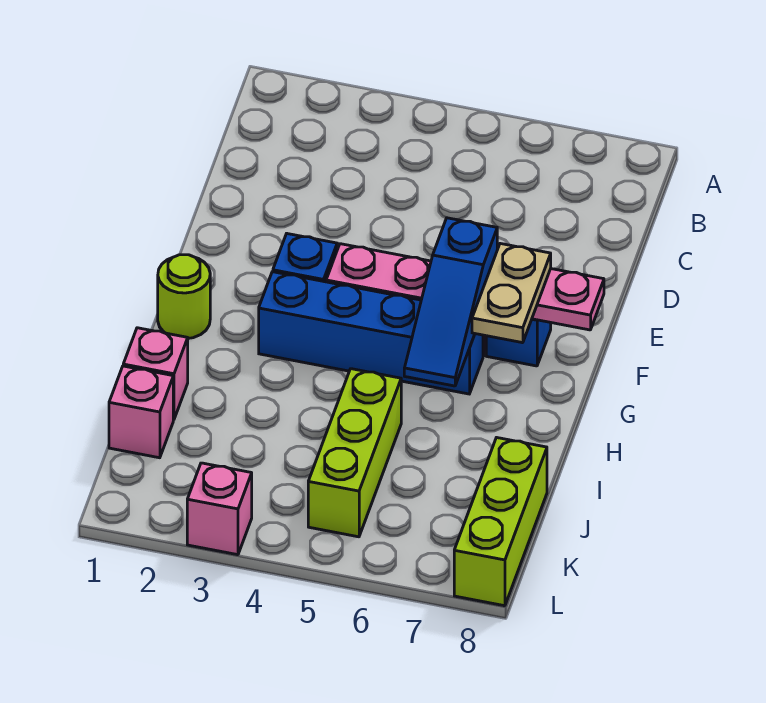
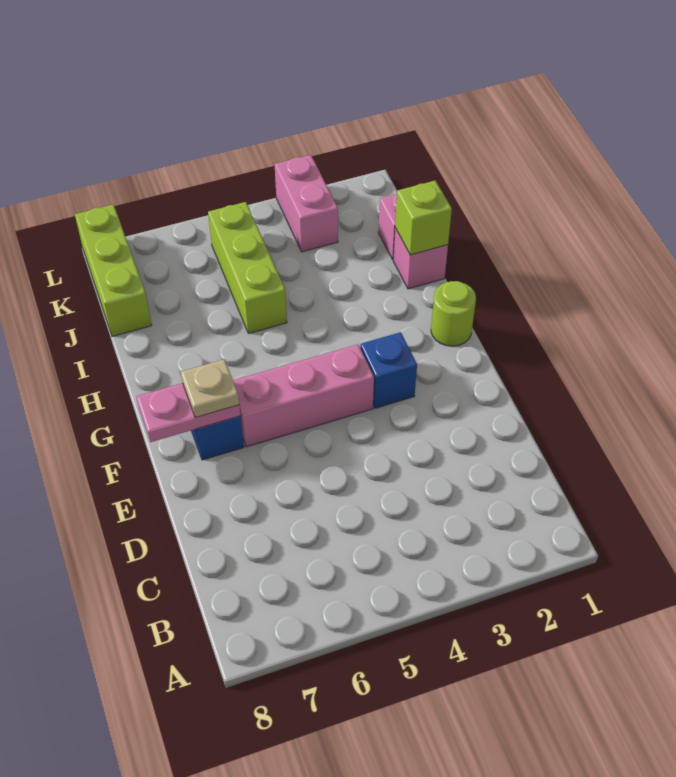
blue slope F6:H6 level 2 top F -> none
tan plate F7:G7 level 3 -> tan plate F7 level 3
blue brick G3:G6 level 1 -> none
none -> lime brick I1 level 2
pink brick L3 level 1 -> pink brick K3:L3 level 1

